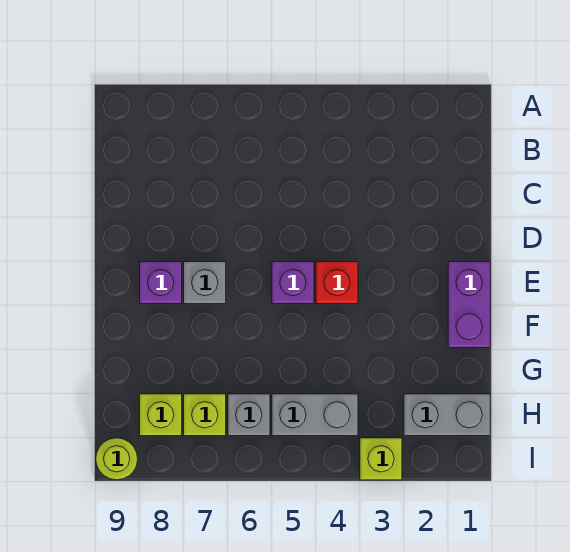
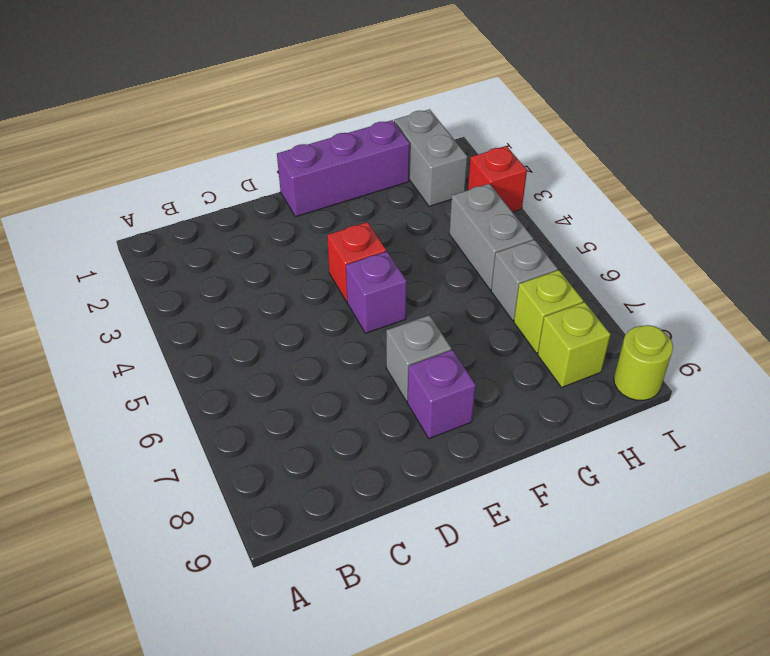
purple brick E1:F1 level 1 -> purple brick E1:G1 level 1
lime brick I3 level 1 -> red brick I3 level 1

